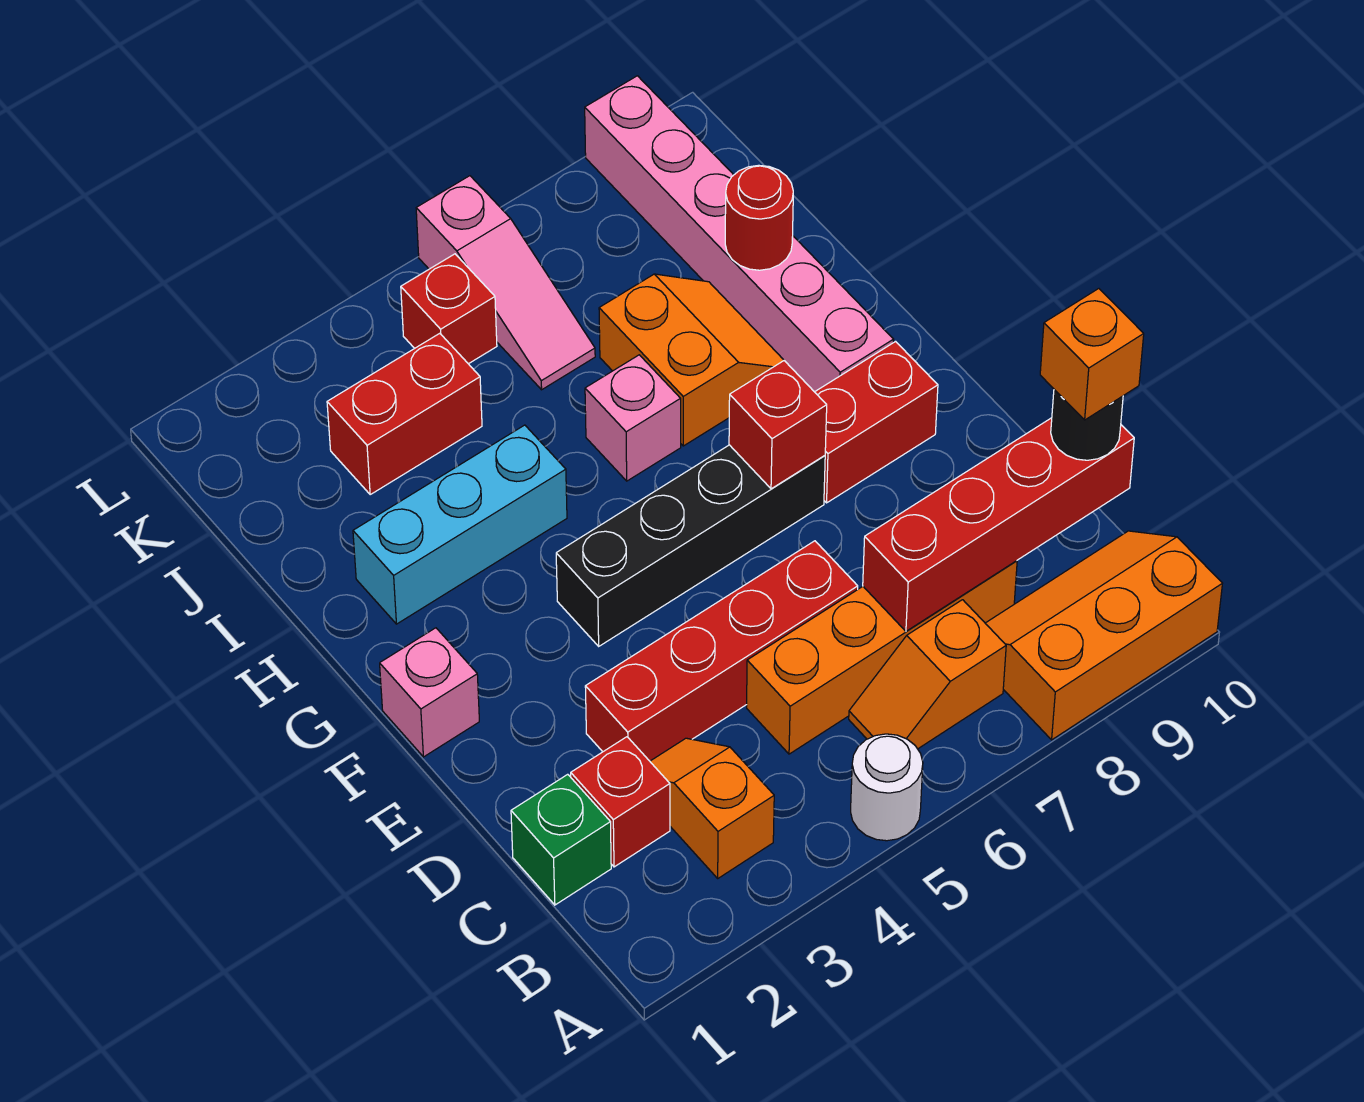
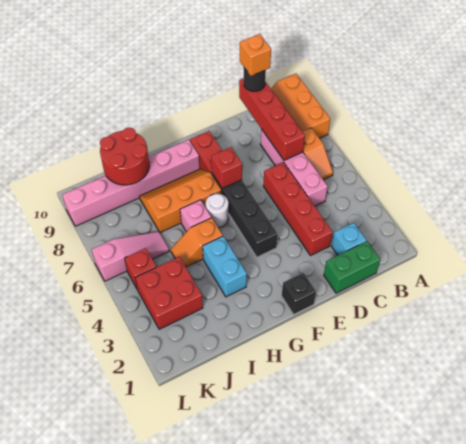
white round brick A5 level 1 -> white round brick G6 level 1
orange slope B3:C3 level 1 top B -> orange slope H5:I5 level 1 top H
green brick C1 level 1 -> green brick C1:D1 level 1
red brick C2 level 1 -> cyan brick C2 level 1
orange brick C5:C8 level 1 -> pink brick C5:C8 level 1
pink brick F1 level 1 -> black brick F1 level 1
cyan brick H2:H4 level 1 -> cyan brick H3:H4 level 1
orange slope H7:I8 level 1 top 7 -> orange slope G7:I8 level 1 top 7
red round brick I9 level 2 -> red round brick I9:J10 level 2
red brick J3:J4 level 1 -> red brick J3:K4 level 1

